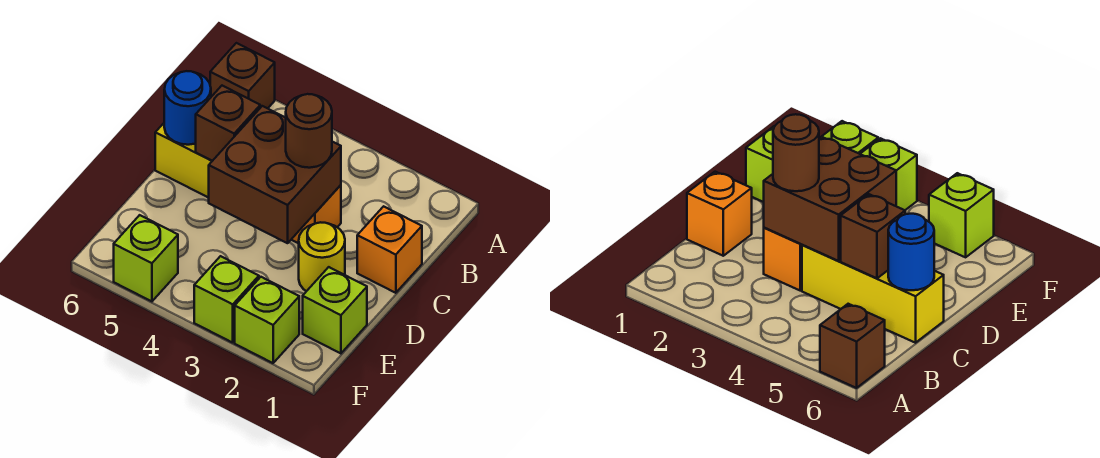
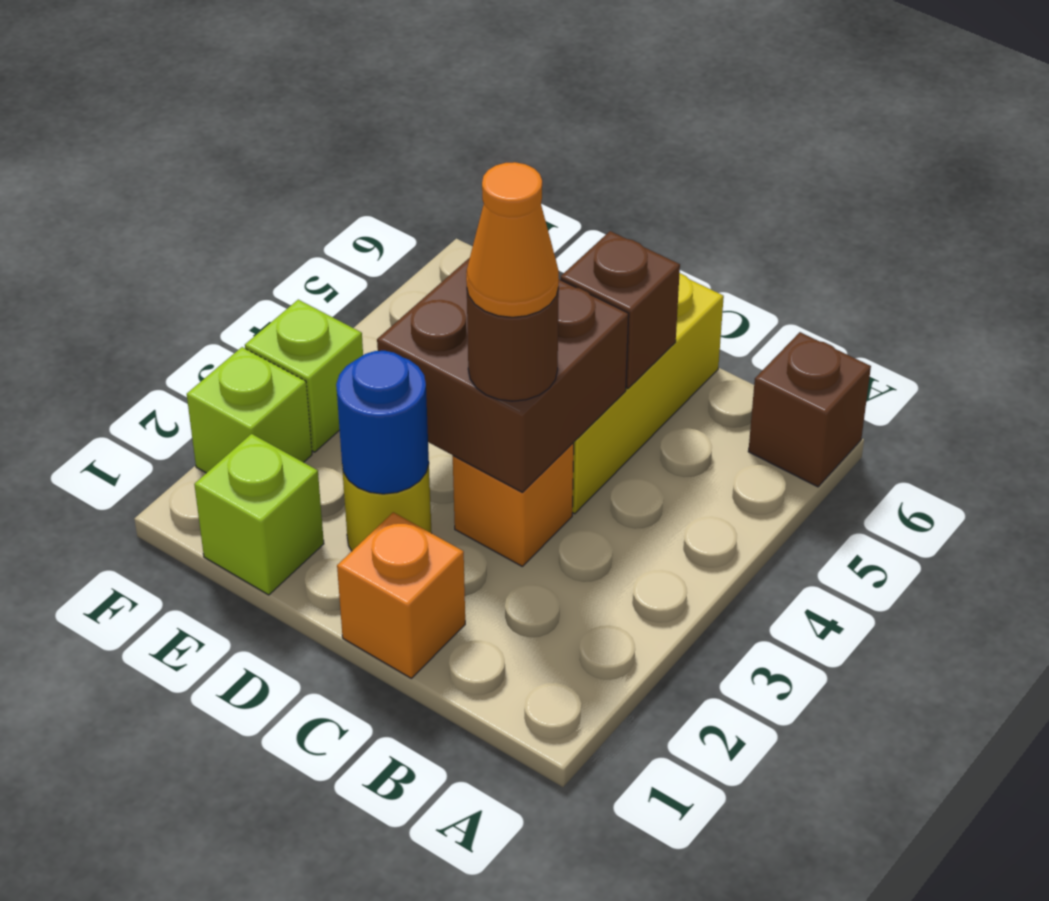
none -> orange cone C3 level 4
blue round brick C6 level 2 -> blue round brick D2 level 2
lime brick F5 level 1 -> none

